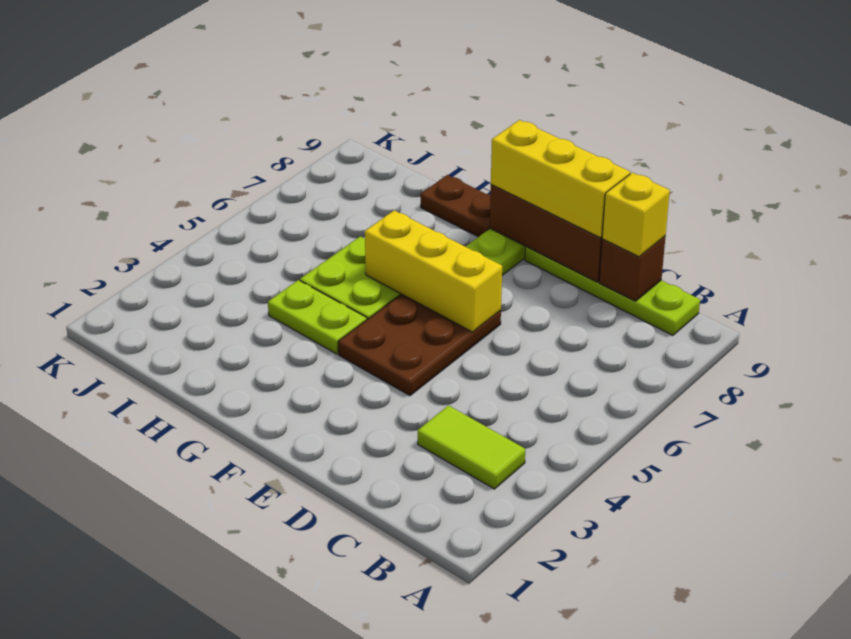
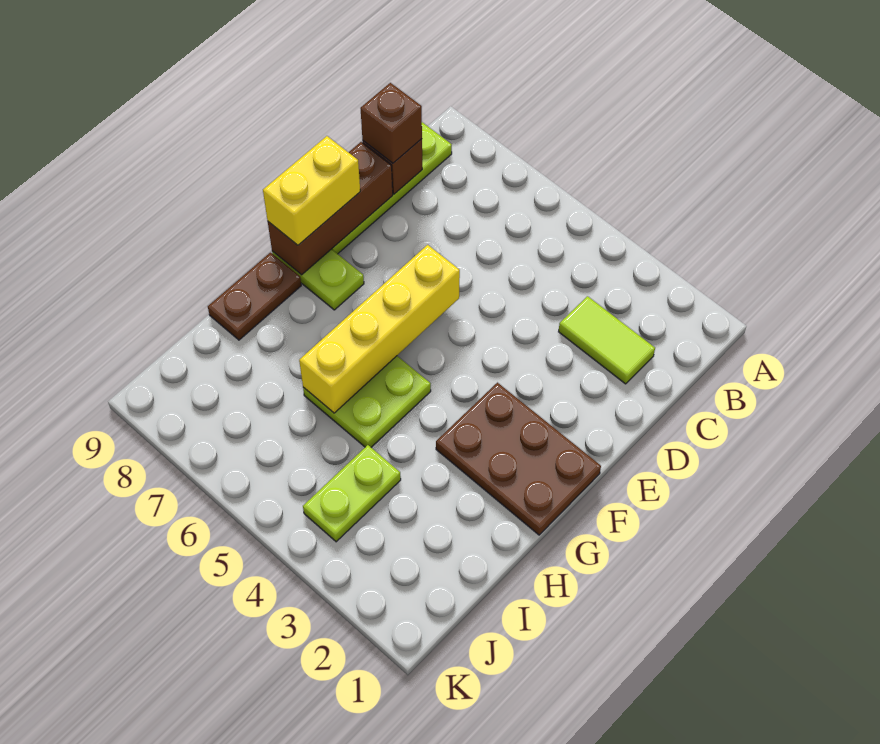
lime tile B3:C3 level 1 -> lime tile C2:C3 level 1
yellow brick C9 level 3 -> brown brick C9 level 3
yellow brick D9:F9 level 3 -> yellow brick E9:F9 level 3
brown plate E4:F6 level 1 -> brown plate F1:G3 level 1
yellow brick E6:G6 level 2 -> yellow brick E6:H6 level 2
lime plate G4:H4 level 1 -> lime plate I4:J4 level 1

